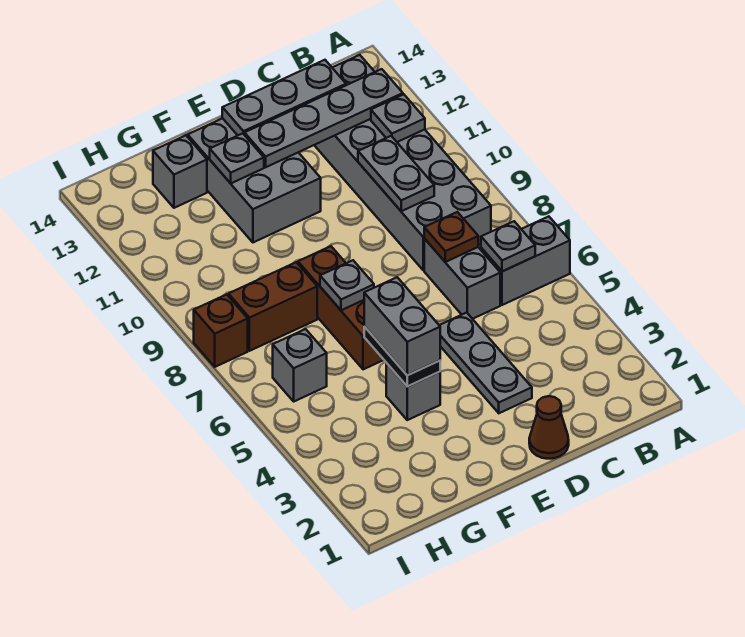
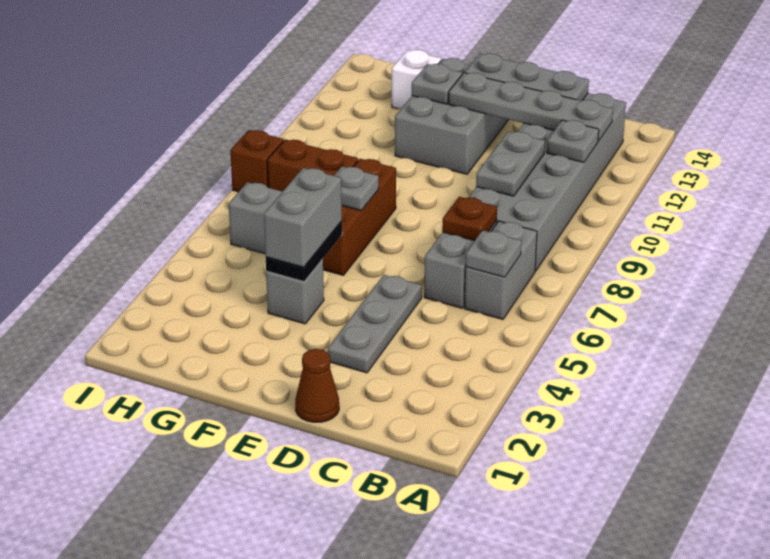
grey brick A6:B6 level 1 -> grey brick B6:B7 level 1
grey brick G13 level 1 -> white brick G13 level 1

